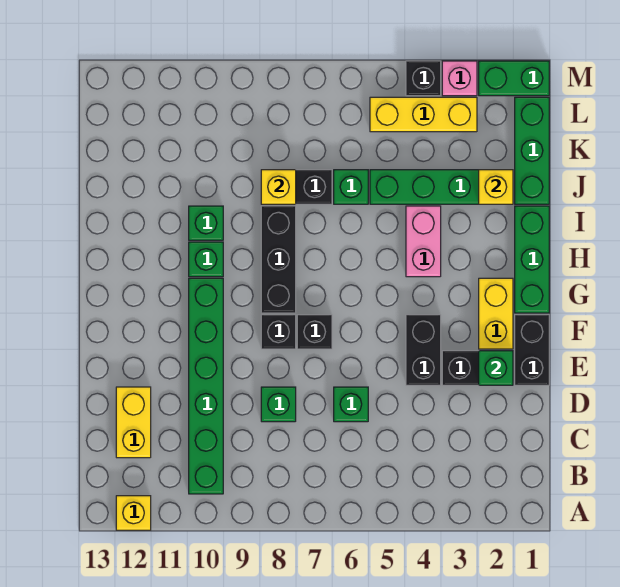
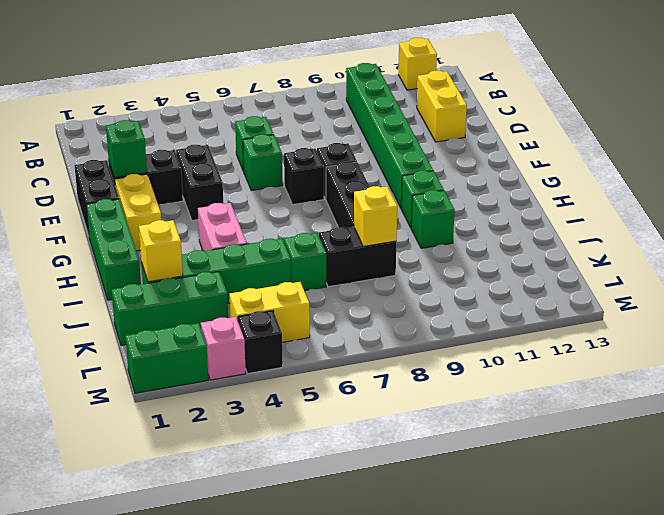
green brick D8 level 1 -> green brick E6 level 1
green brick J1:L1 level 1 -> green brick K1:K3 level 1
yellow brick L3:L5 level 1 -> yellow brick L4:L5 level 1

